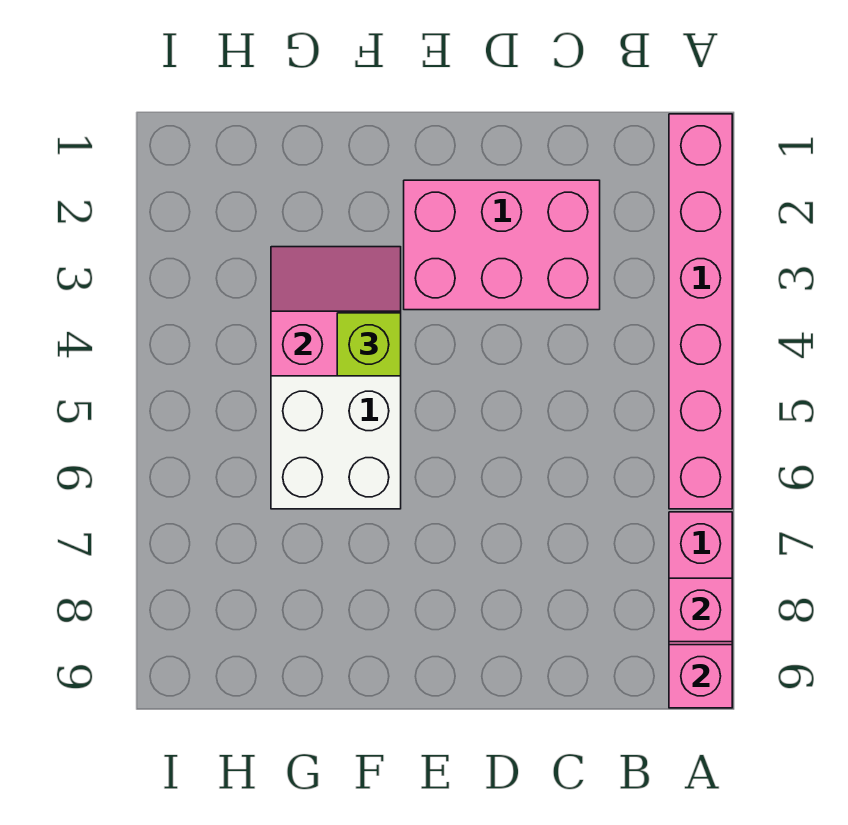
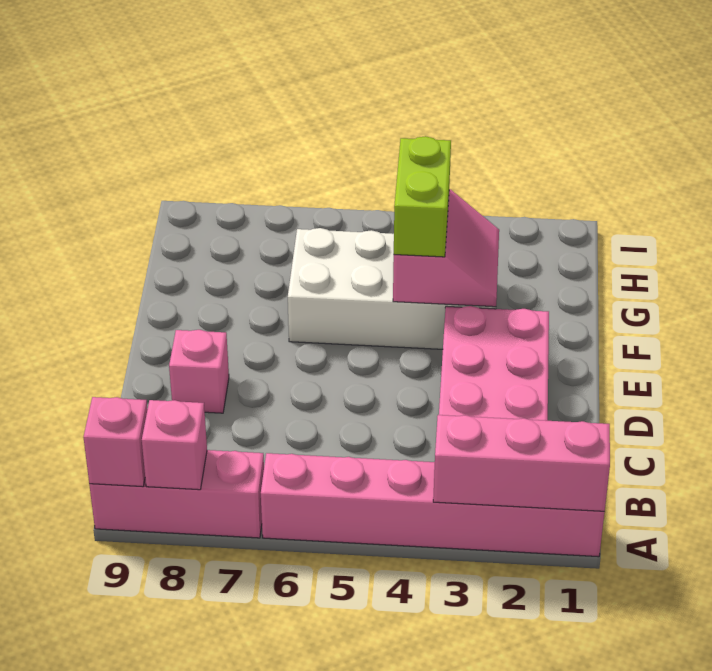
none -> pink brick A1:A3 level 2
none -> pink brick D8 level 1
lime brick F4 level 3 -> lime brick F4:G4 level 3

